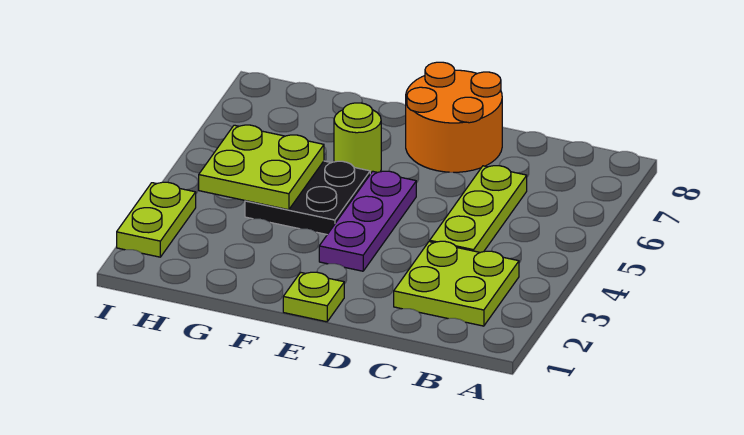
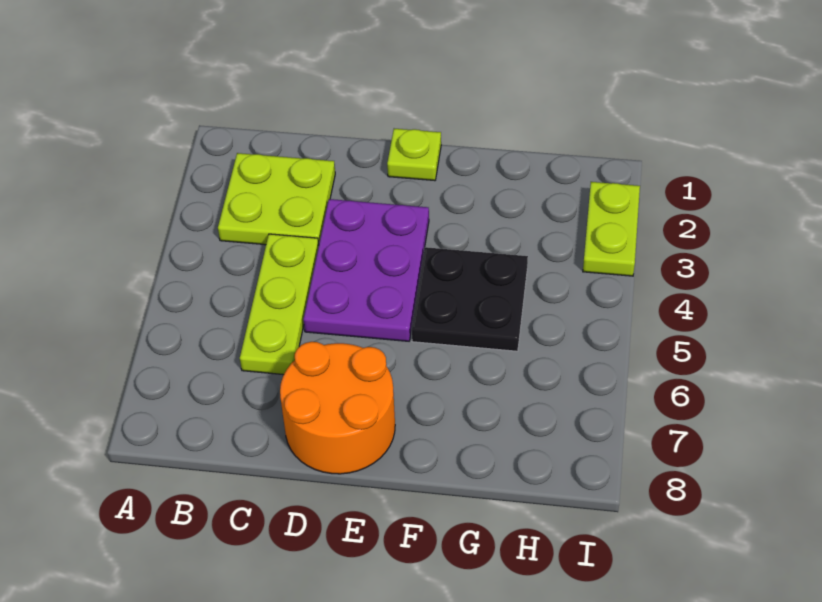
purple plate E3:E5 level 1 -> purple plate D3:E5 level 1
lime round brick F6 level 1 -> none
lime plate G4:H5 level 2 -> none

